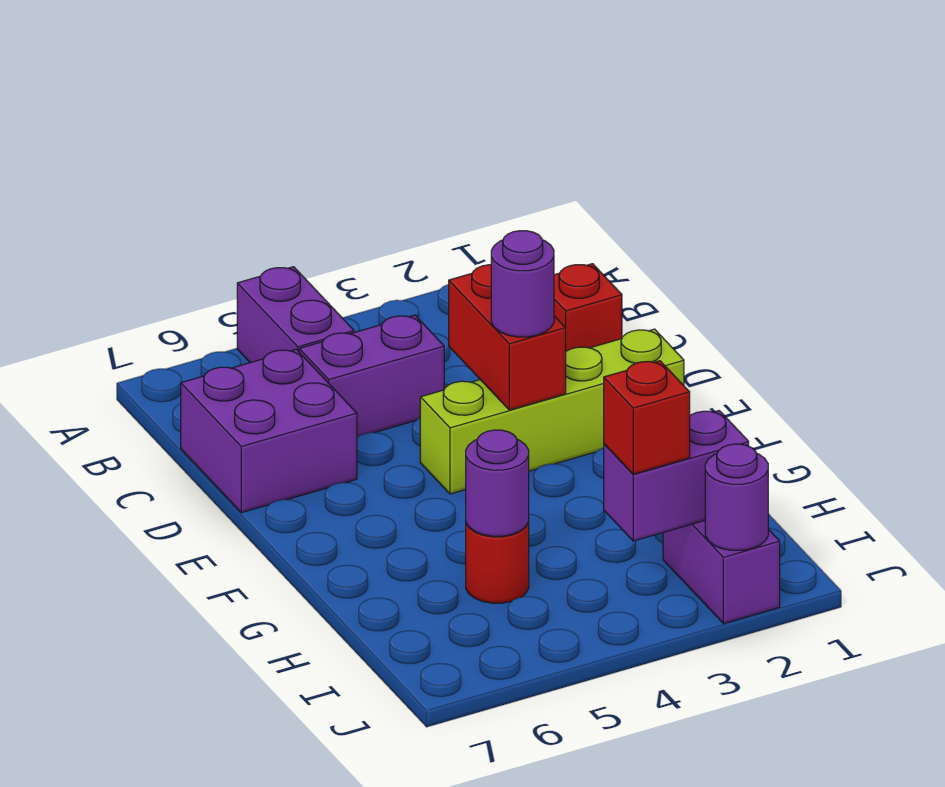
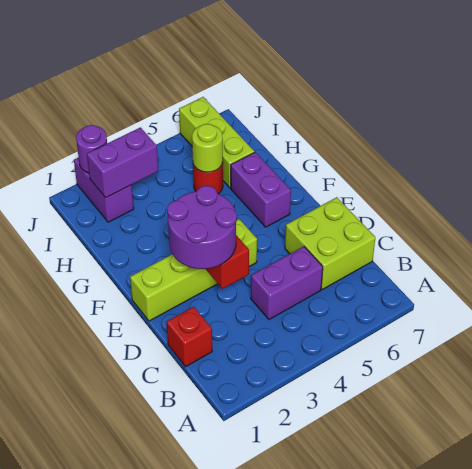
purple brick A5:B5 level 1 -> purple brick F6:G6 level 1
purple brick C6:D7 level 1 -> lime brick C6:D7 level 1
purple round brick E3 level 3 -> purple round brick D2:E3 level 3
purple round brick H5 level 2 -> lime round brick H5 level 2
none -> lime brick H6:J6 level 1
red brick I3 level 3 -> none

